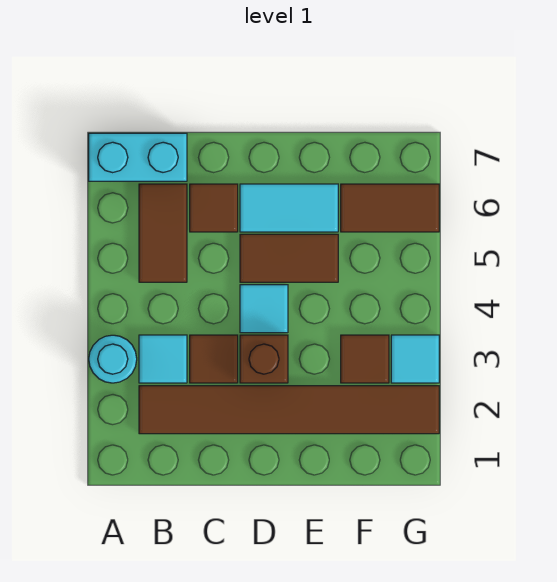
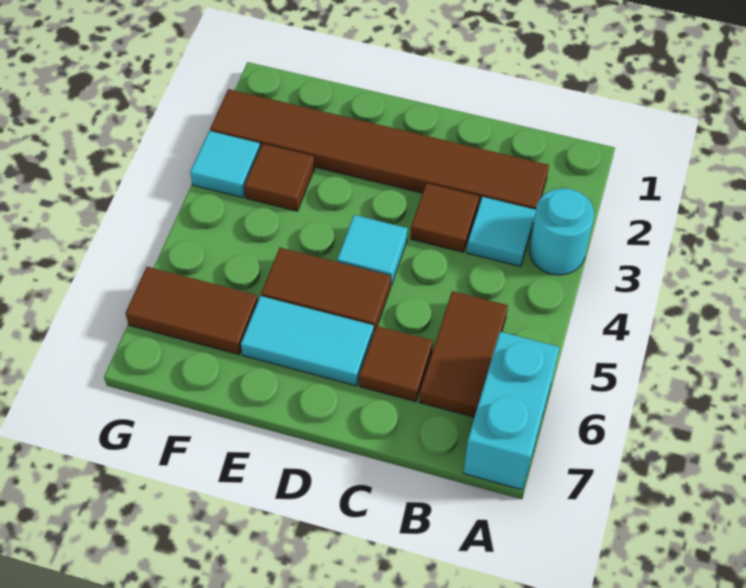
cyan brick A7:B7 level 1 -> cyan brick A6:A7 level 1
brown brick D3 level 1 -> none

